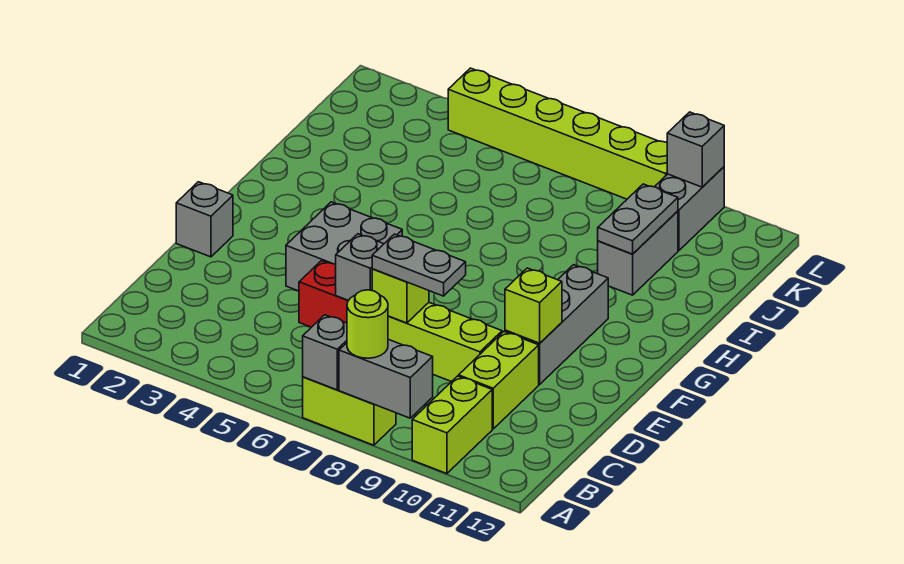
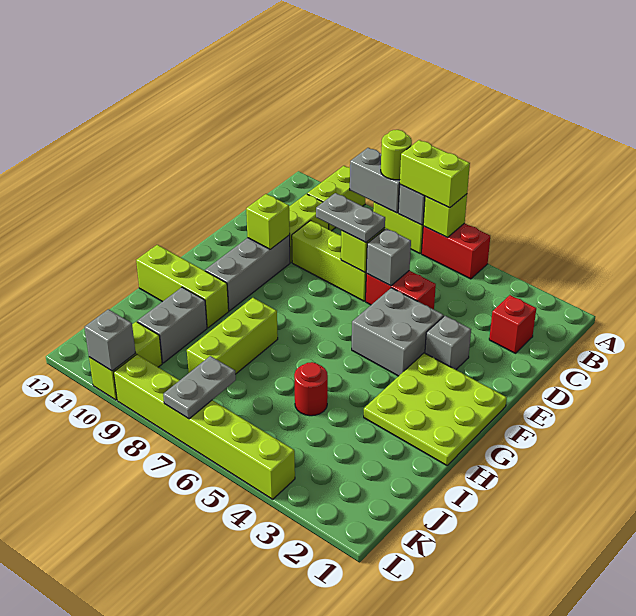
none -> red brick A5:A6 level 1
none -> lime brick A6 level 2
none -> lime brick A6:A7 level 3
none -> red brick C2 level 1
grey brick E1 level 1 -> grey brick E3 level 1
none -> lime plate F1:H3 level 1
none -> lime brick H8:J8 level 1
none -> lime brick H10:H12 level 1
none -> red round brick I5 level 1
grey plate I10:J10 level 2 -> grey plate K7:L7 level 2
grey brick K10:L10 level 1 -> lime brick K10:L10 level 1

